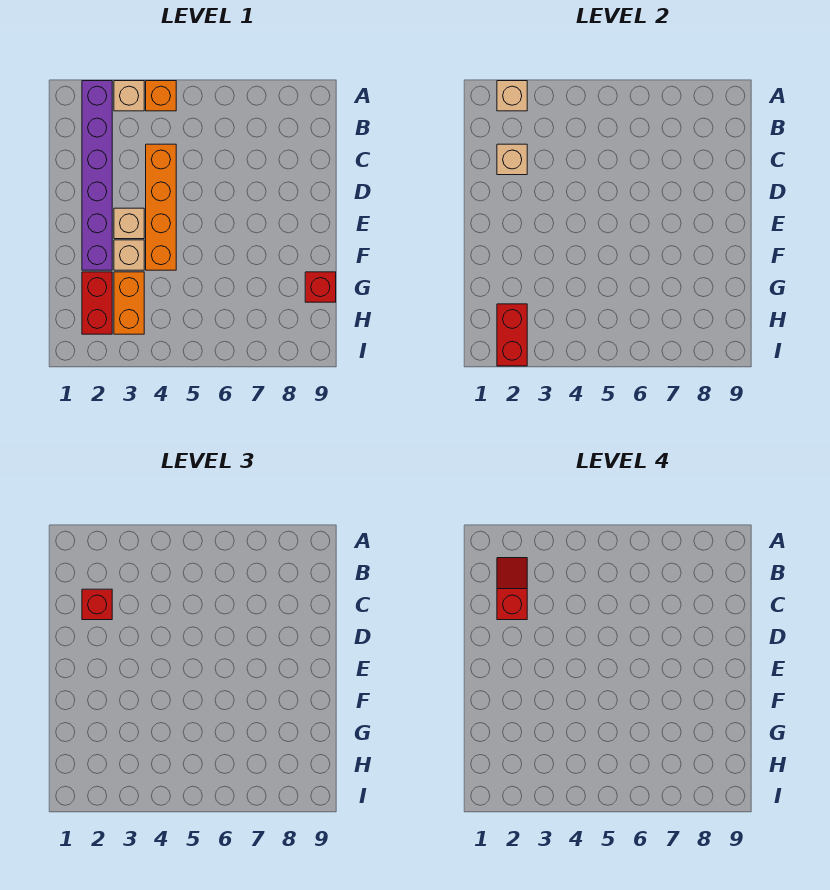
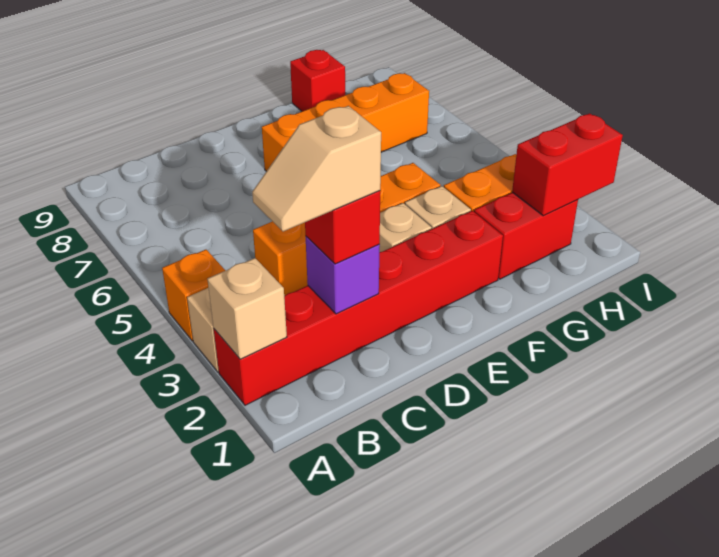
purple brick A2:F2 level 1 -> red brick A2:F2 level 1
red slope B2:C2 level 4 top C -> tan slope B2:C2 level 4 top C
tan brick C2 level 2 -> purple brick C2 level 2
none -> orange brick E7:H7 level 1

